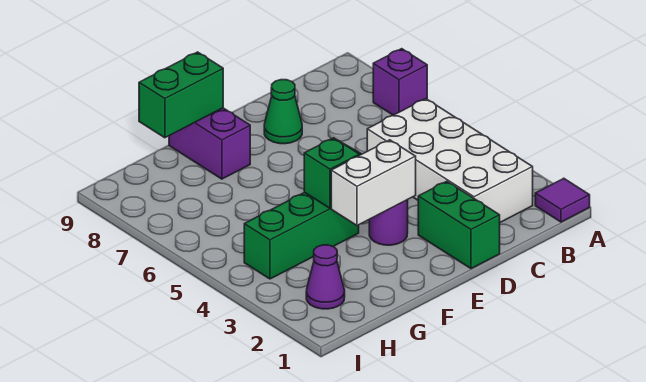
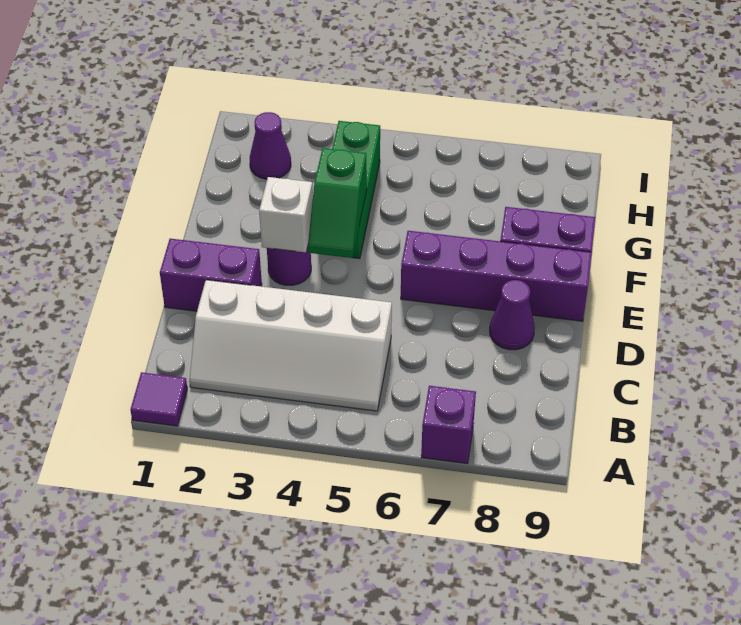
white brick B2:C5 level 1 -> white slope B2:C5 level 1 top C
green brick D1:D2 level 1 -> purple brick D1:D2 level 1
green cone D8 level 1 -> purple cone D8 level 1
white brick E3:F3 level 2 -> white brick E3 level 2
none -> purple brick E6:E9 level 1
green brick F9:G9 level 2 -> none

